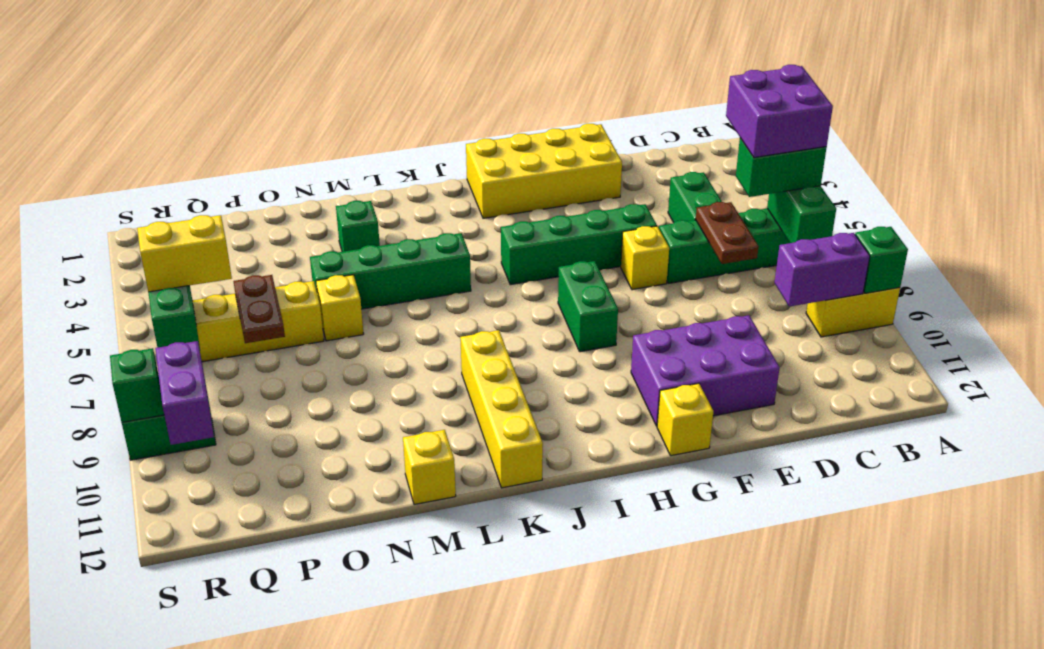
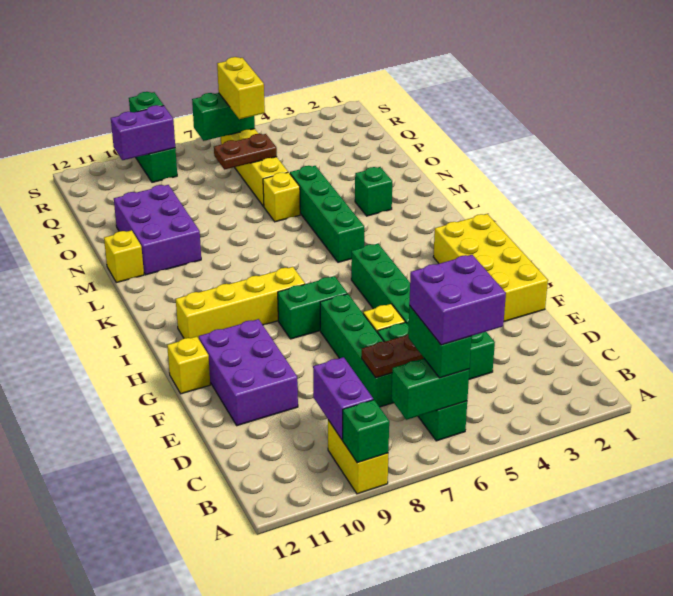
none -> green brick D7:G7 level 1
yellow brick K9:K12 level 1 -> yellow brick I8:I11 level 1
none -> purple brick M10:O11 level 1

